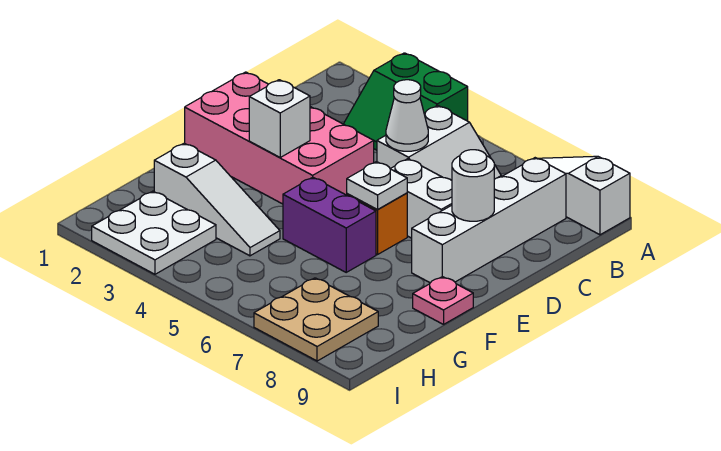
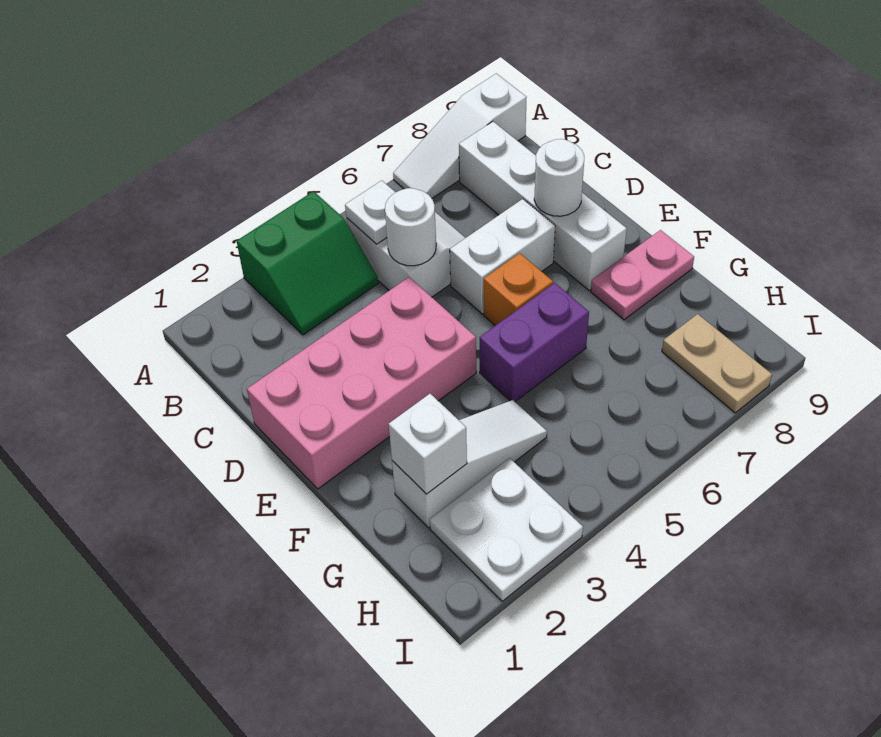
white cone C5 level 2 -> white round brick C5 level 2
white brick E3 level 2 -> white brick G2 level 2
white plate E6 level 2 -> white plate B5 level 2
pink plate F9 level 1 -> pink plate F8:F9 level 1
tan plate H7:I8 level 1 -> tan plate H8:I8 level 1

